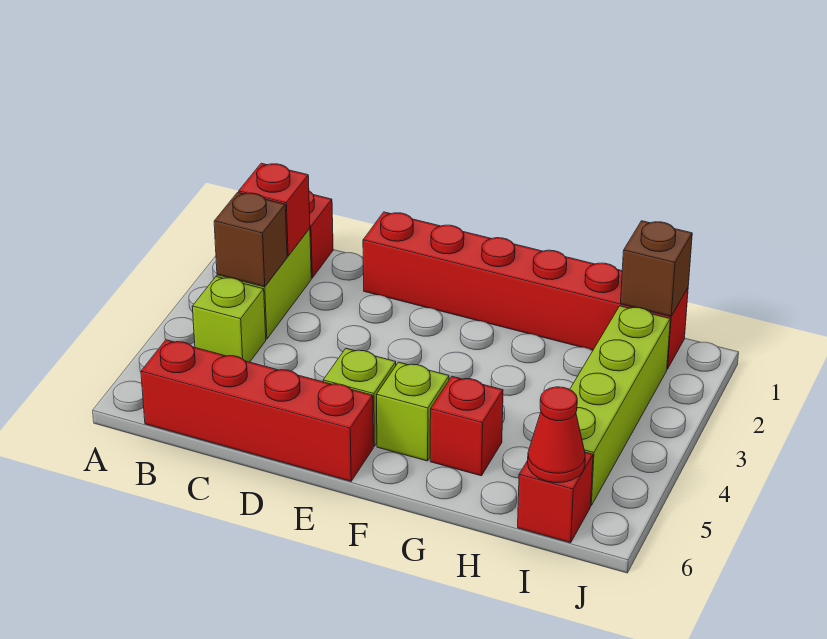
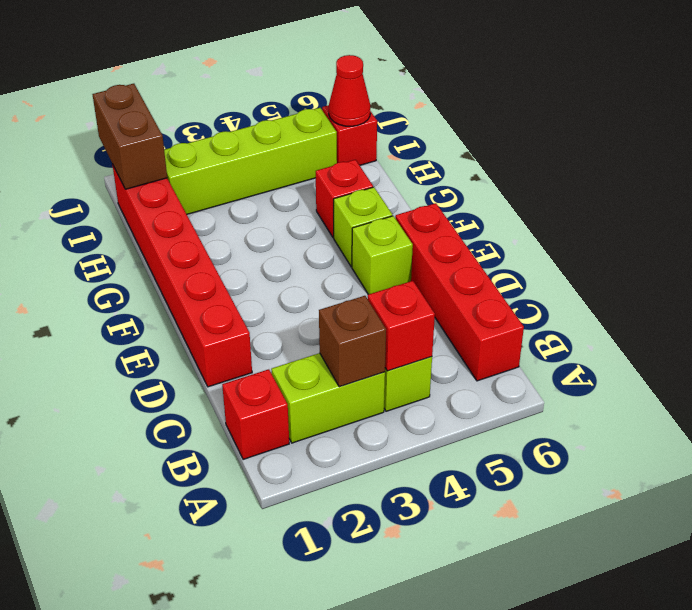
red brick B2 level 2 -> red brick B4 level 2
brown brick I1 level 2 -> brown brick I1:J1 level 2

